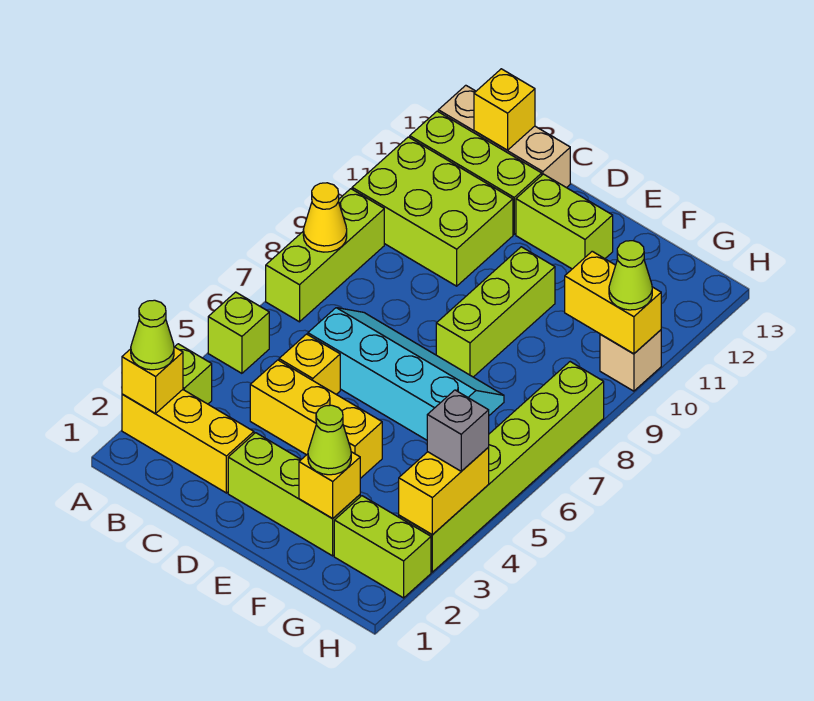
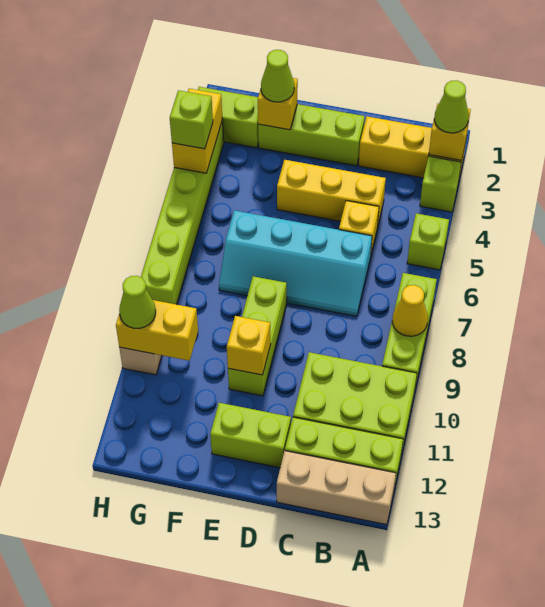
yellow brick B13 level 2 -> yellow brick E10 level 2
grey brick H4 level 3 -> lime brick H4 level 3

